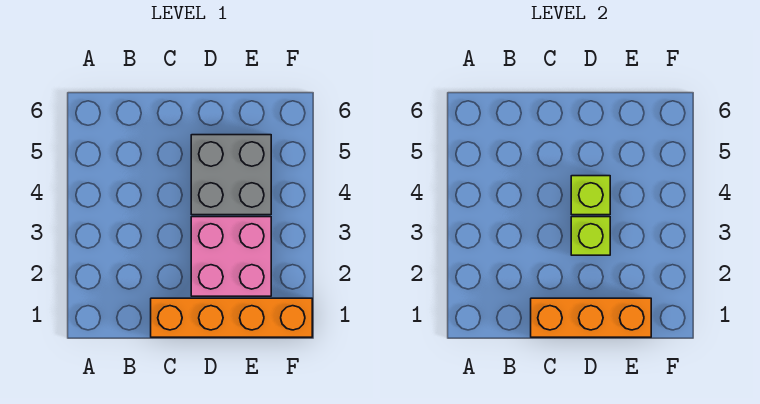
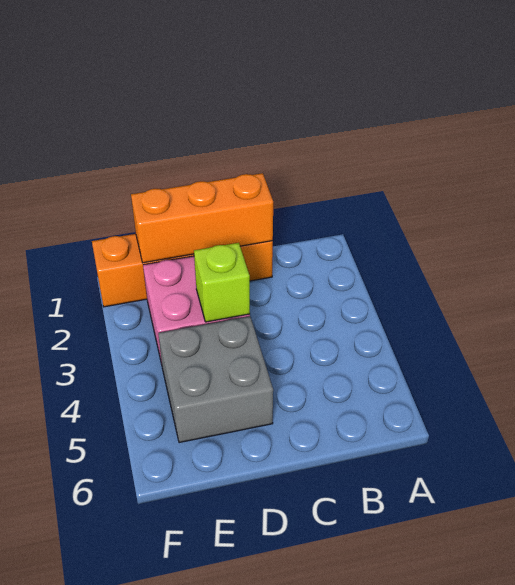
lime brick D4 level 2 -> none

